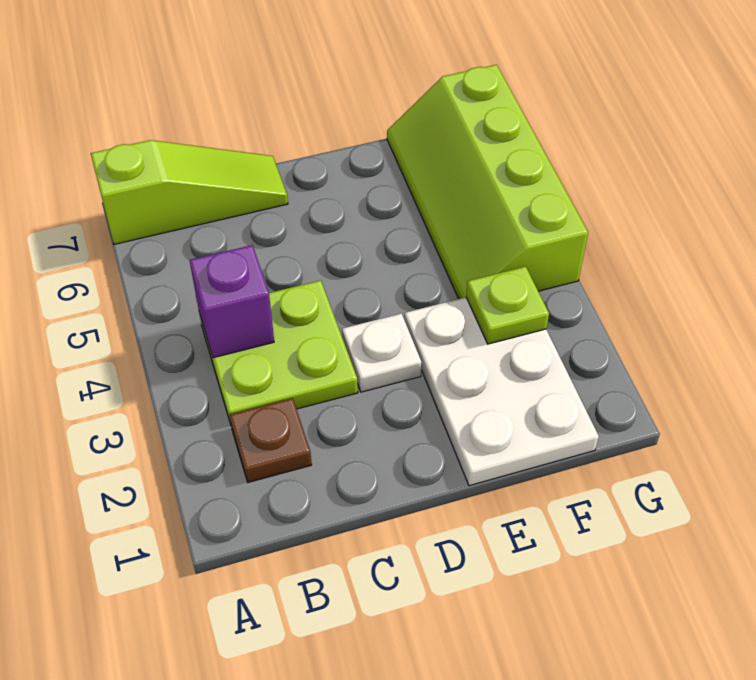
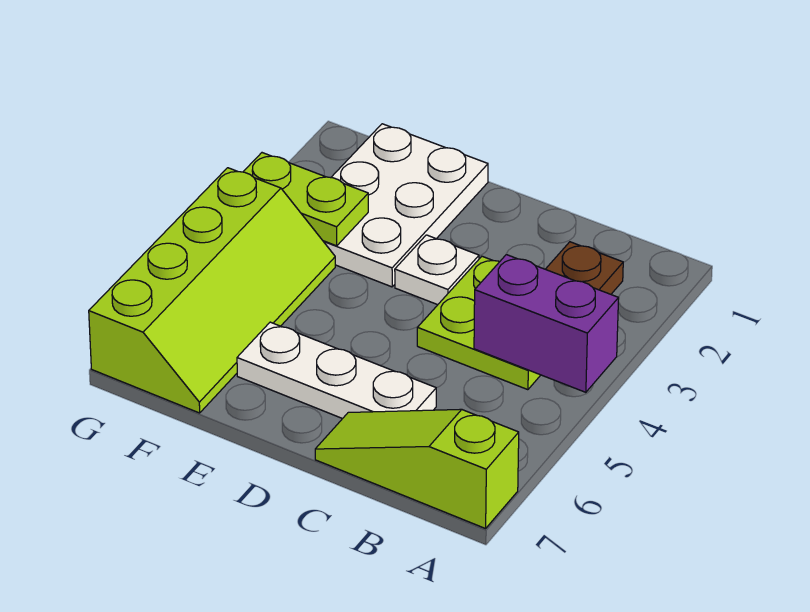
purple brick B4 level 2 -> purple brick A4:B4 level 2
none -> white plate C6:E6 level 1
lime plate F3 level 2 -> lime plate F3:G3 level 2

